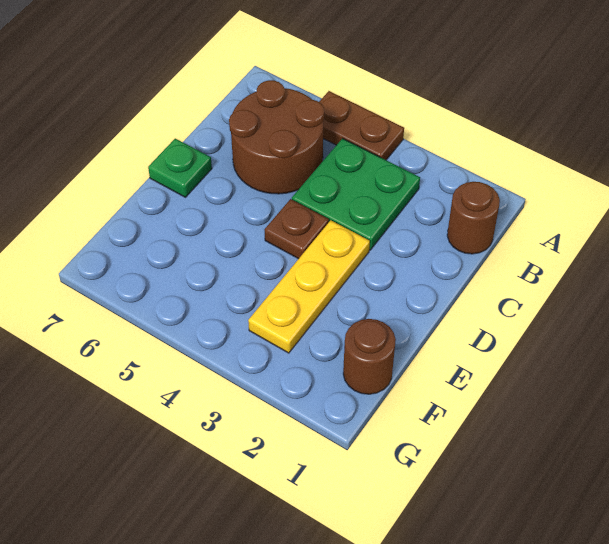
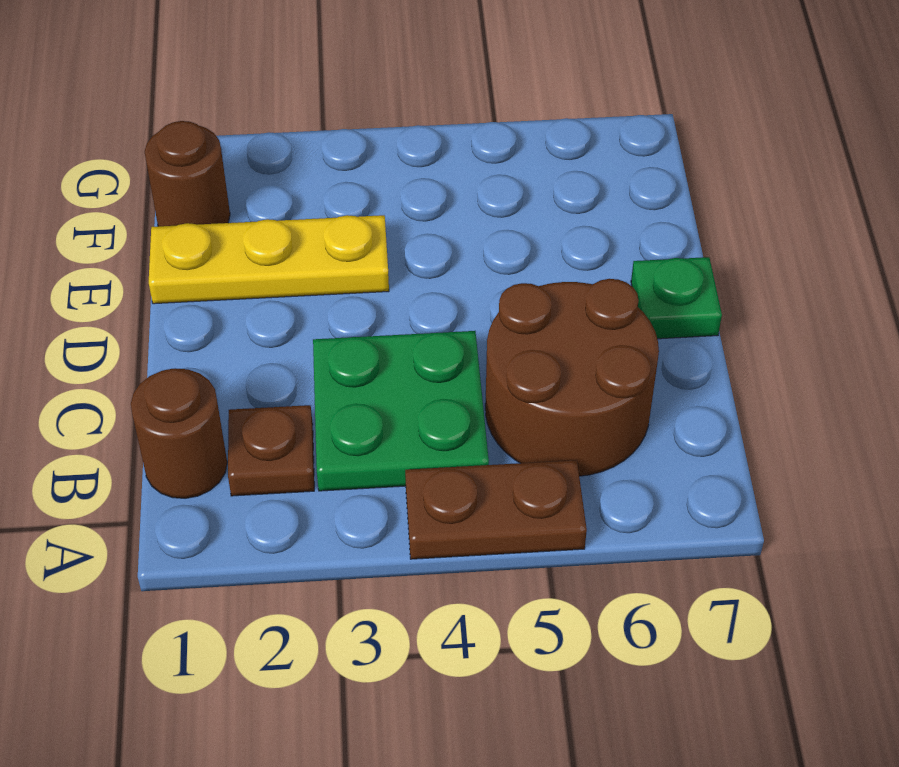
yellow plate D3:F3 level 1 -> yellow plate E1:E3 level 1
brown plate D4 level 1 -> brown plate B2 level 1

